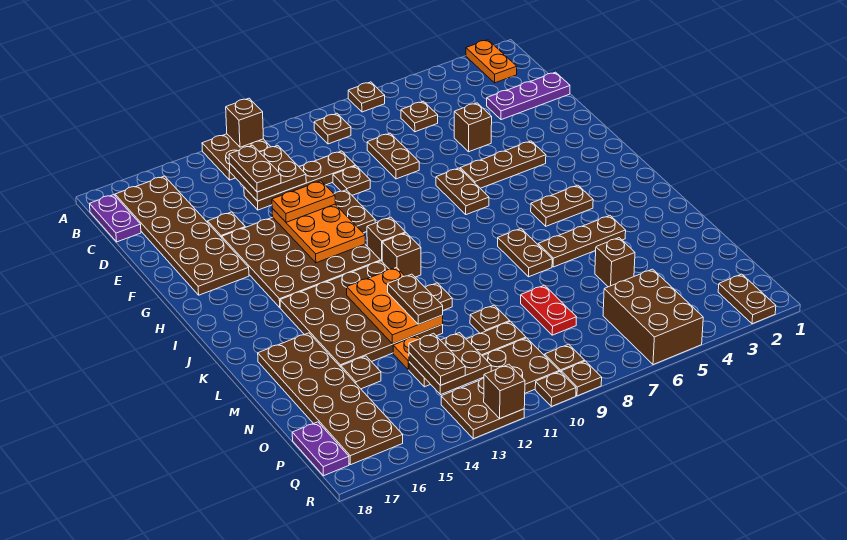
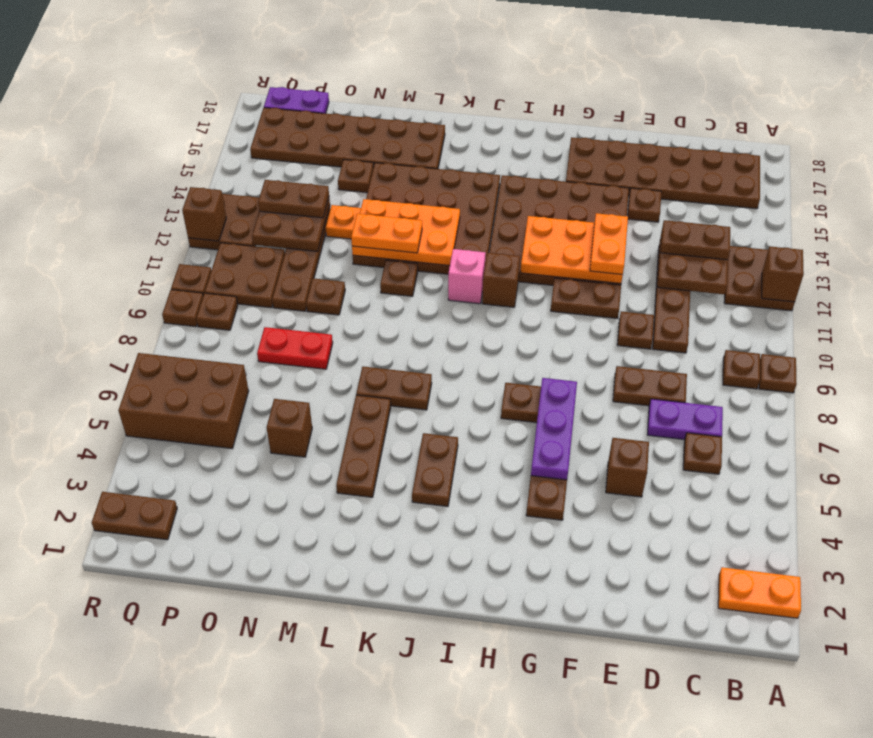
brown plate A7 level 1 -> brown plate A9 level 1
purple plate B18:C18 level 1 -> purple plate C7:D7 level 1
purple plate D1:D3 level 1 -> purple plate G5:G7 level 2
brown brick J11 level 1 -> pink brick J11 level 1
brown plate L12:M12 level 3 -> orange plate L12:M12 level 3

